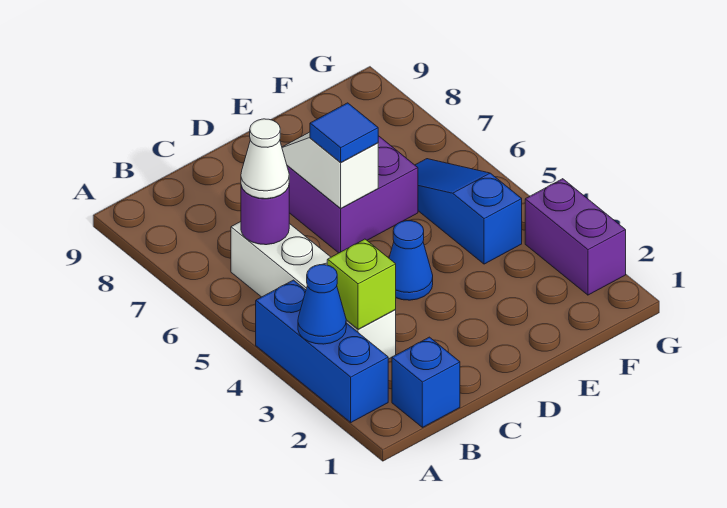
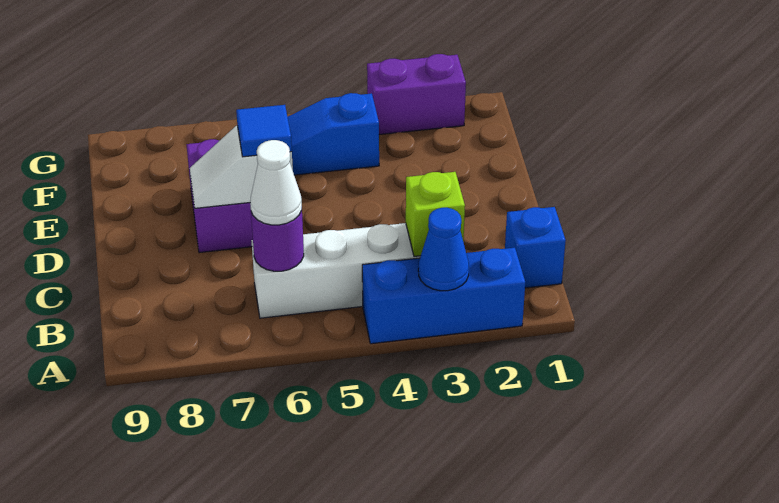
blue cone D4 level 1 -> none

